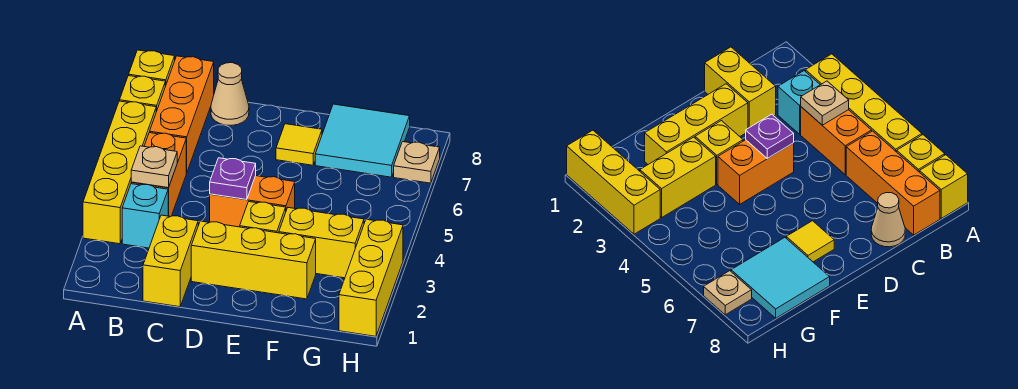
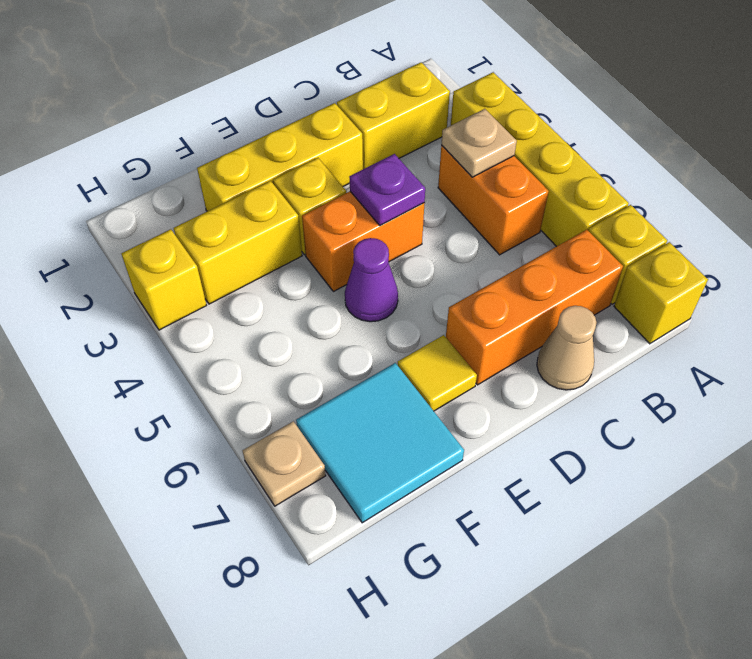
cyan brick B3 level 1 -> none
orange brick B6:B8 level 1 -> orange brick B7:D7 level 1
yellow brick C1:C2 level 1 -> yellow brick B2:C2 level 1
none -> purple cone E5 level 1
yellow brick H1:H3 level 1 -> yellow brick H3 level 1

